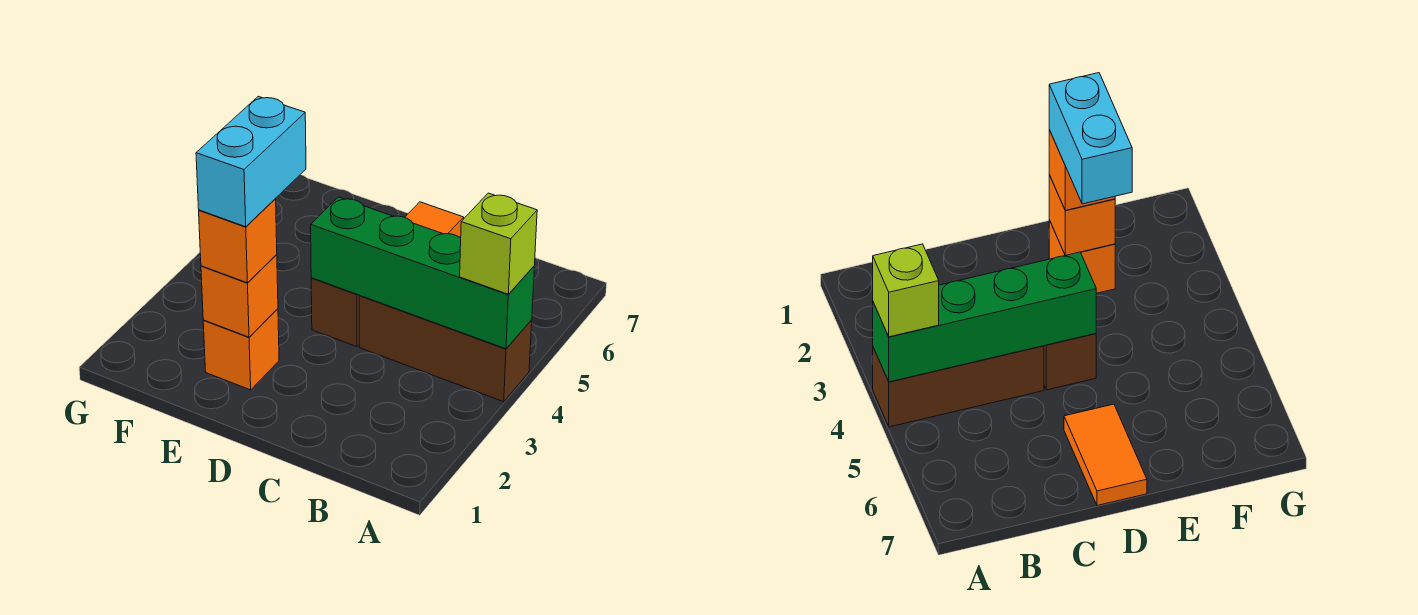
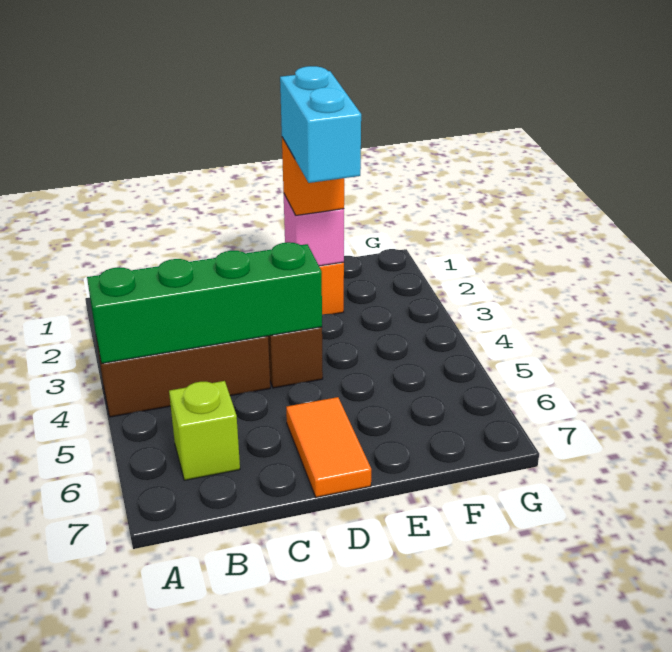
lime brick A4 level 3 -> lime brick B6 level 1
orange brick E2 level 2 -> pink brick E2 level 2

